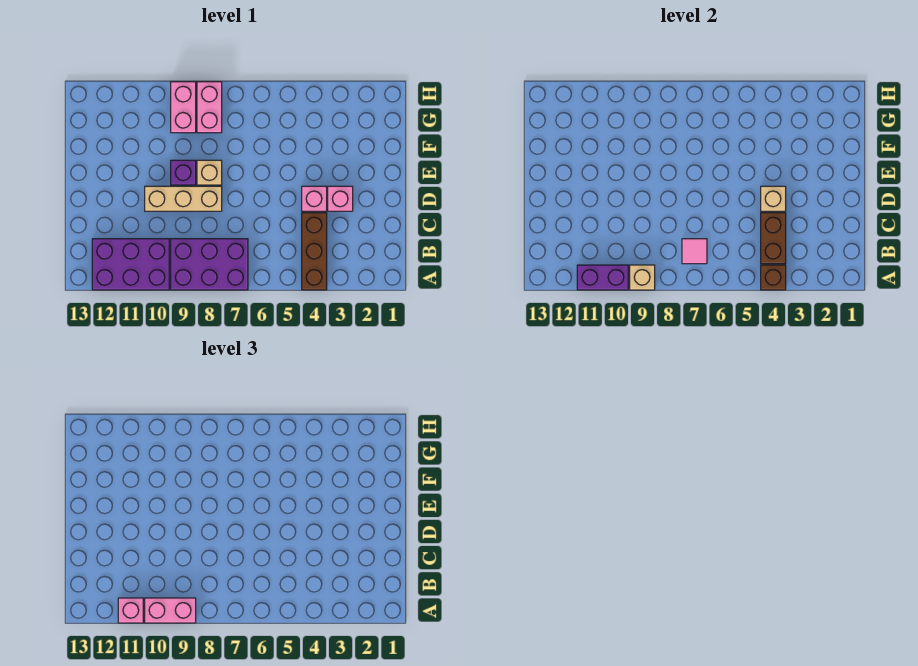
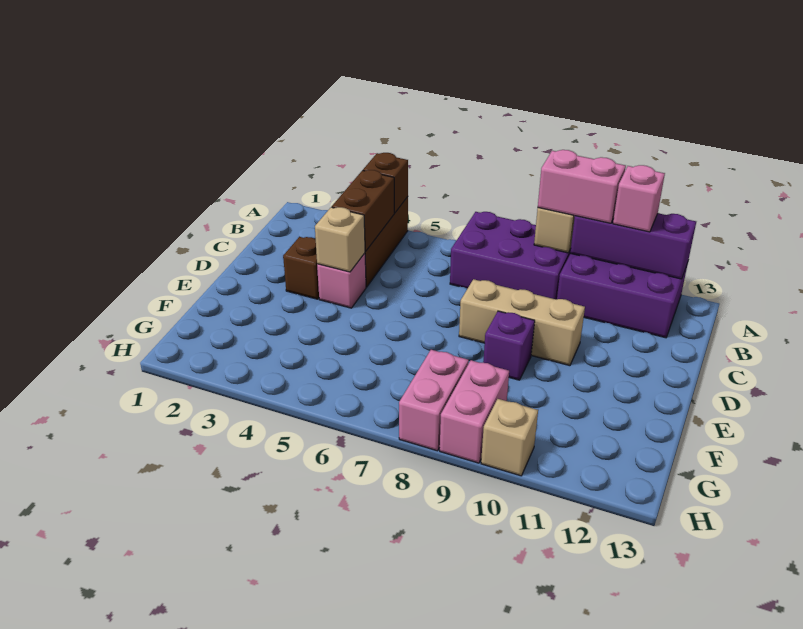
purple brick A10:A11 level 2 -> purple brick A10:A12 level 2
pink tile B7 level 2 -> none
pink brick D3 level 1 -> brown brick D3 level 1
tan brick E8 level 1 -> tan brick H10 level 1

